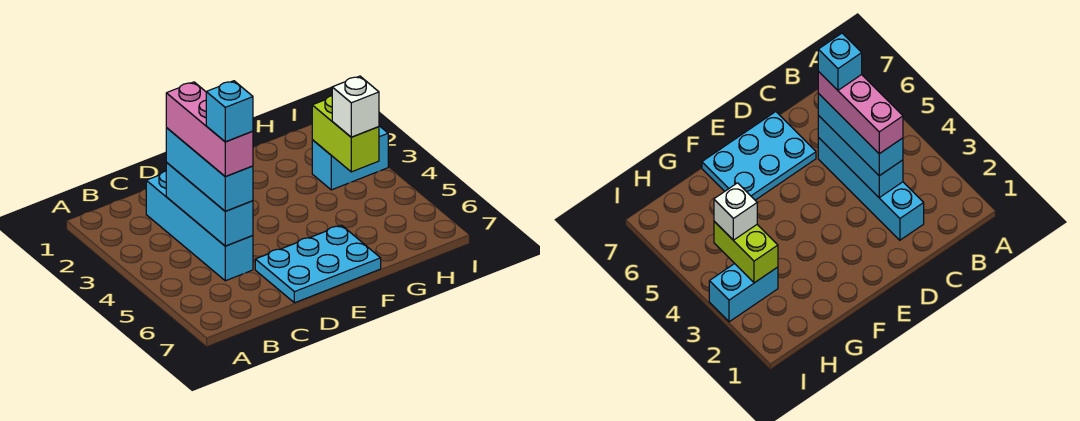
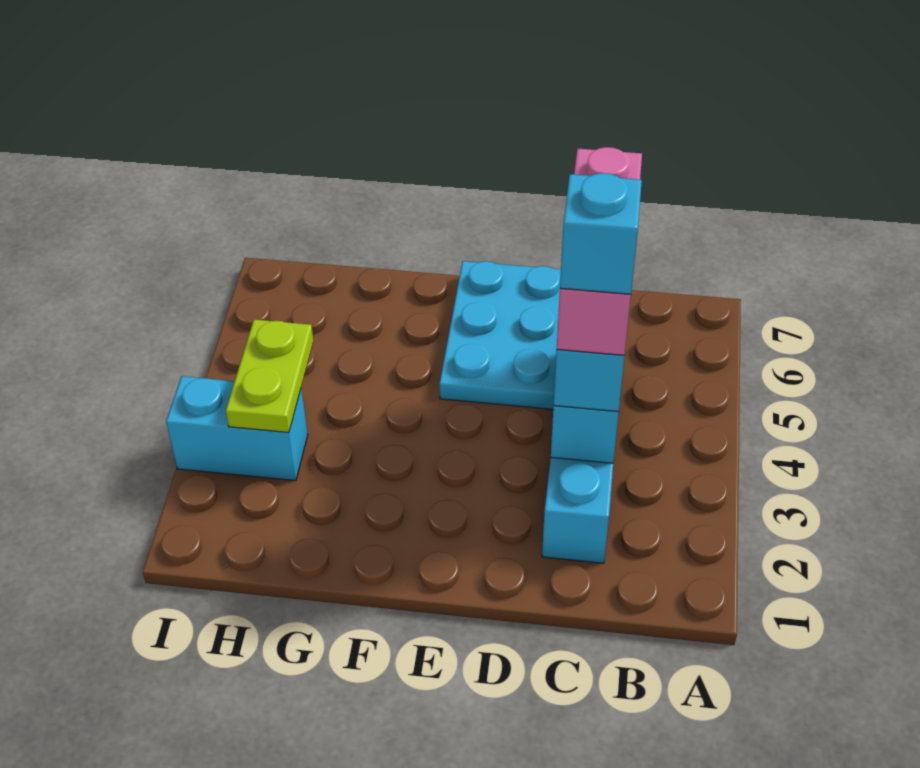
cyan brick C5 level 5 -> cyan brick C3 level 5
cyan plate D6:F7 level 1 -> cyan plate D5:E7 level 1
lime brick H3:H4 level 2 -> lime plate H3:H4 level 2
white brick H4 level 3 -> none

